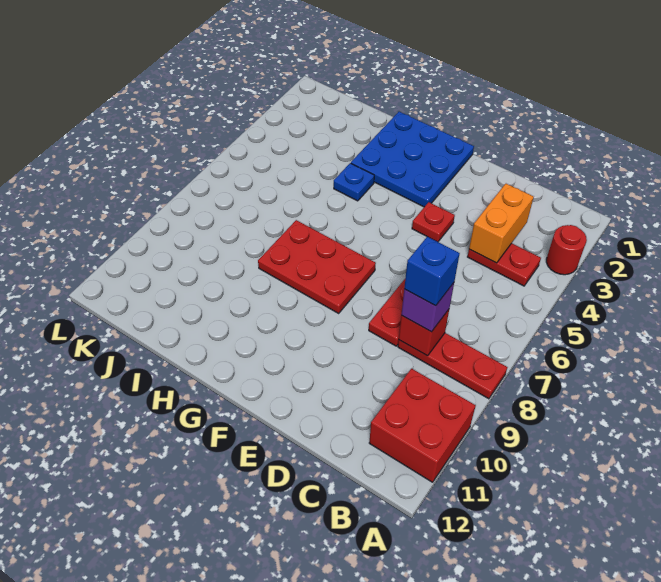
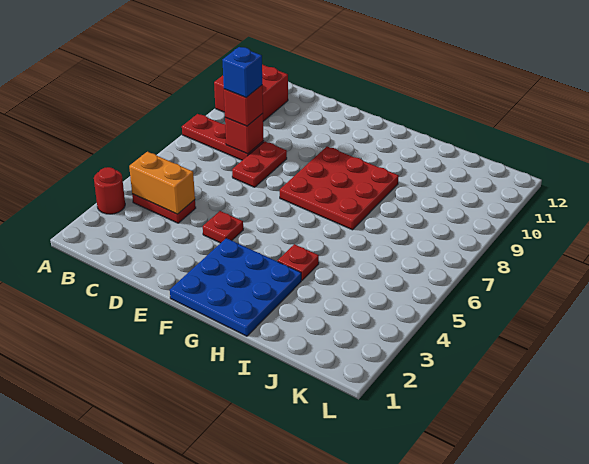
orange brick C3:C4 level 2 -> orange brick B4:C4 level 2
purple brick C8 level 3 -> red brick C8 level 3
red plate F7:H8 level 1 -> red plate F7:H9 level 1
blue plate H4 level 1 -> red plate H4 level 1

